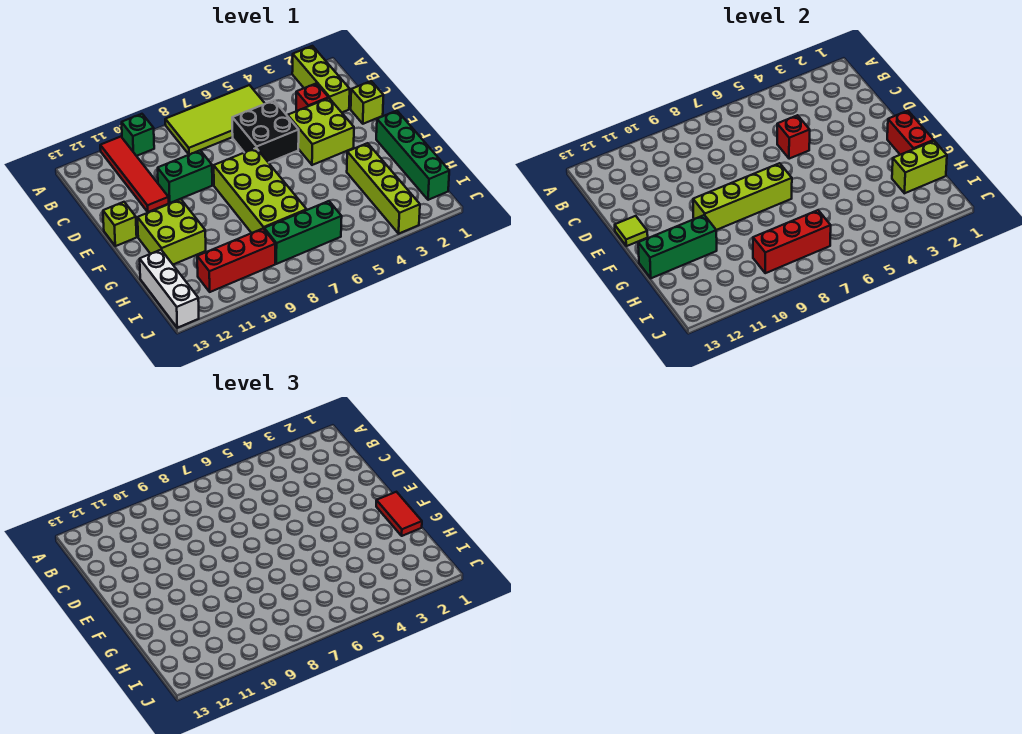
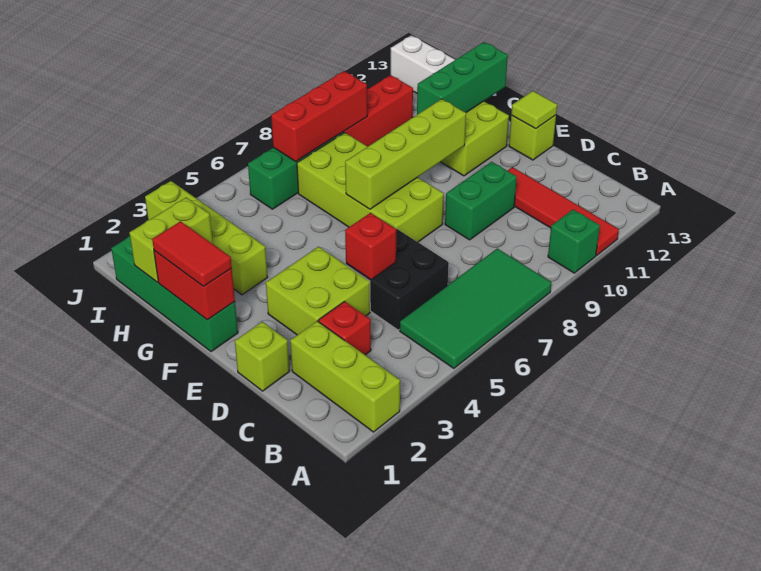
lime tile A5:B8 level 1 -> green tile A5:B8 level 1

